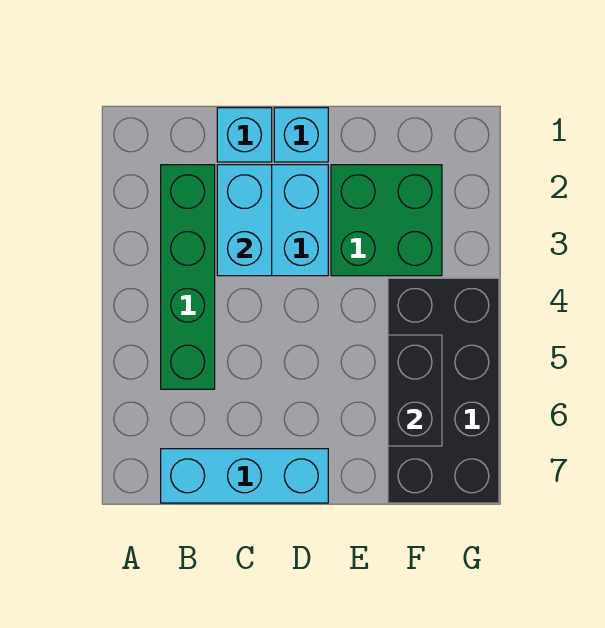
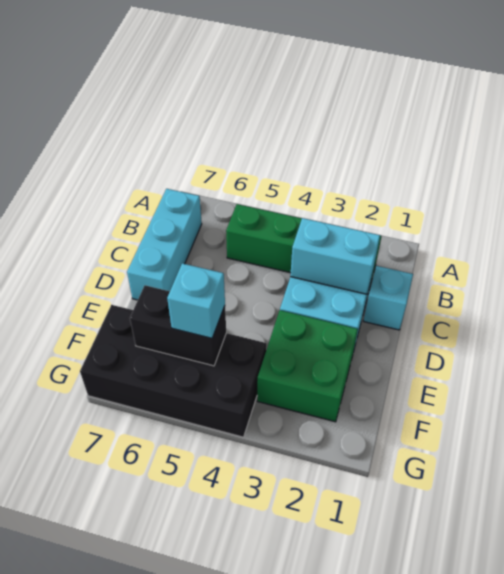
cyan brick D1 level 1 -> cyan brick F5 level 3

